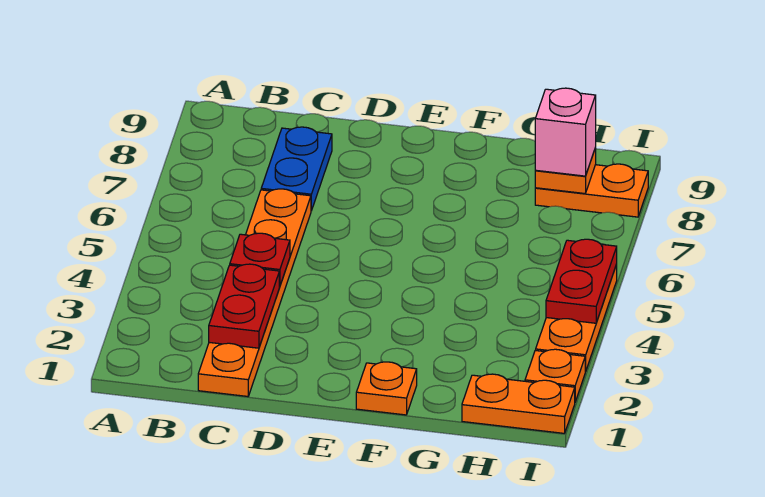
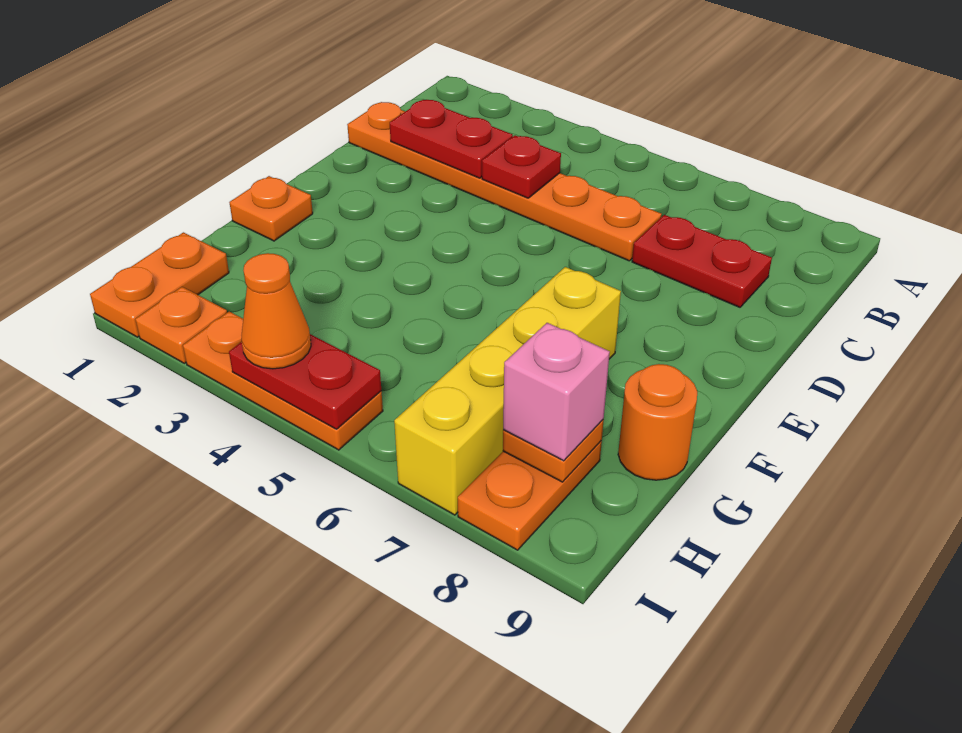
blue plate C7:C8 level 1 -> red plate C7:C8 level 1
none -> yellow brick F7:I7 level 1
none -> orange round brick G9 level 1
none -> orange cone I4 level 3

